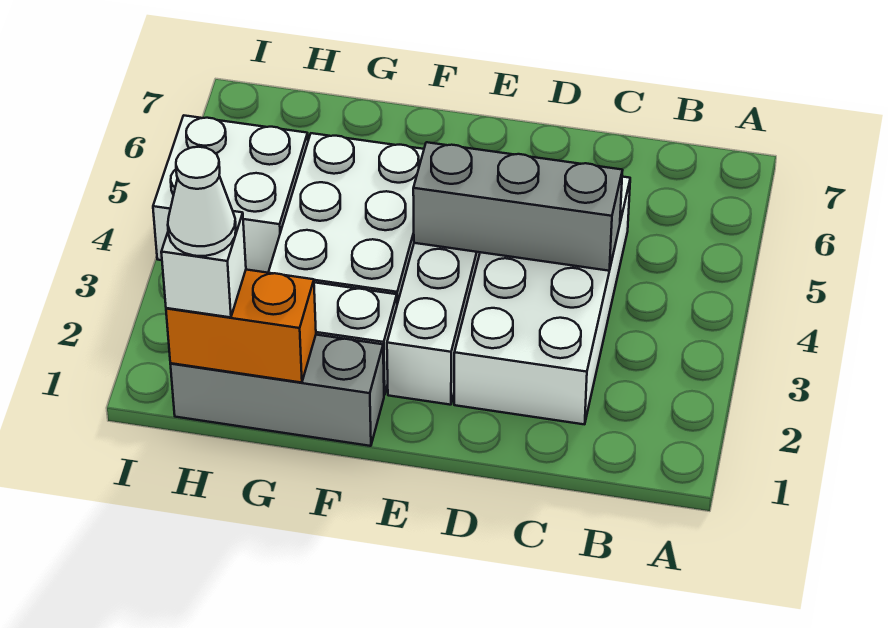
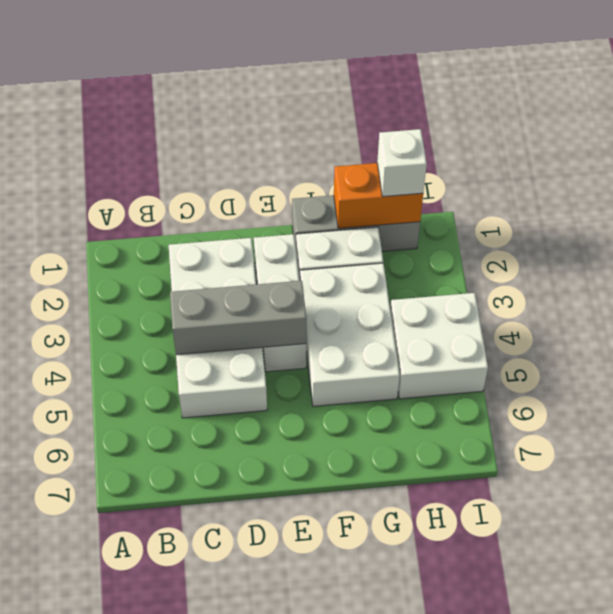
white cone H1 level 4 -> none

